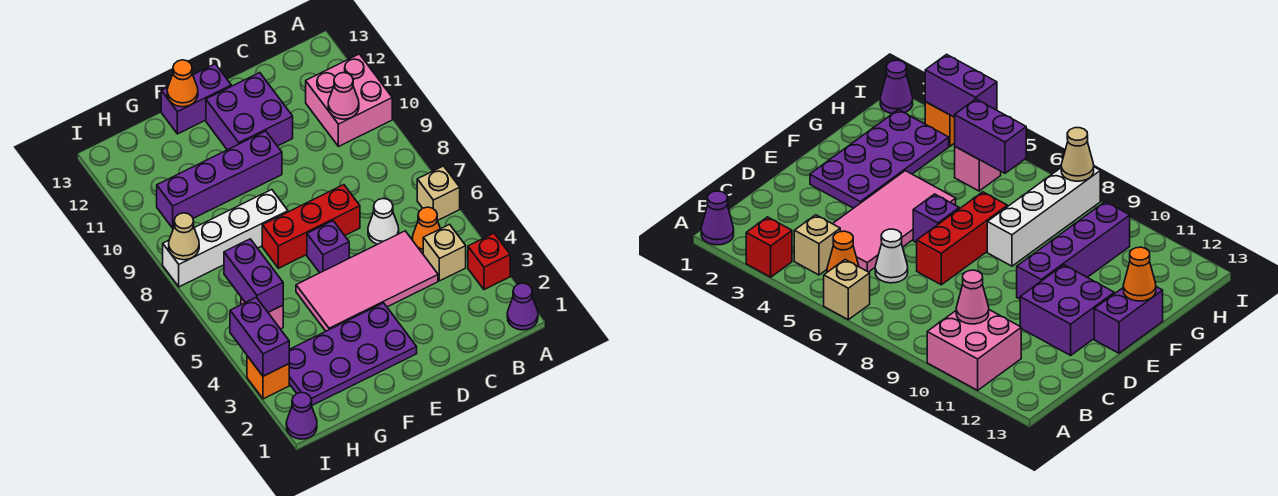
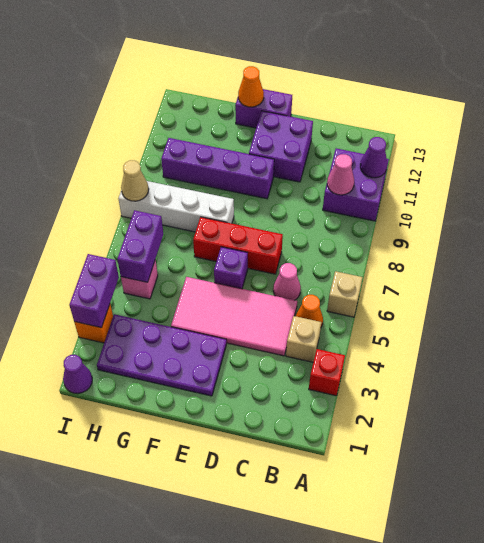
purple cone A1 level 1 -> purple cone A11 level 2
pink brick A10:B11 level 1 -> purple brick A10:B11 level 1
white cone C6 level 1 -> pink cone C6 level 1

